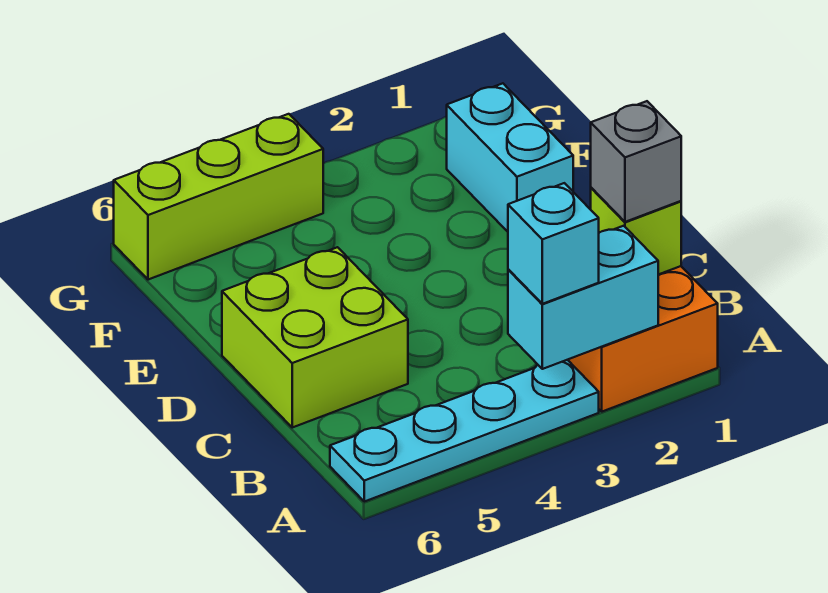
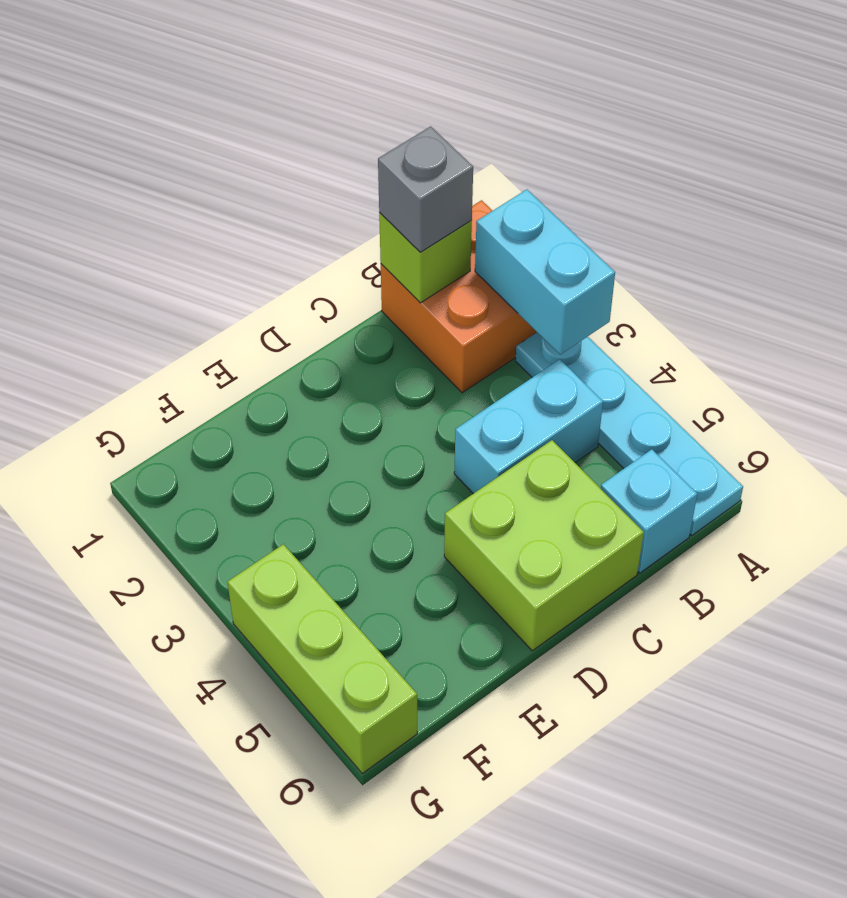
cyan brick A3 level 3 -> cyan brick B6 level 1
cyan brick E1:F1 level 1 -> cyan brick B4:C4 level 1

